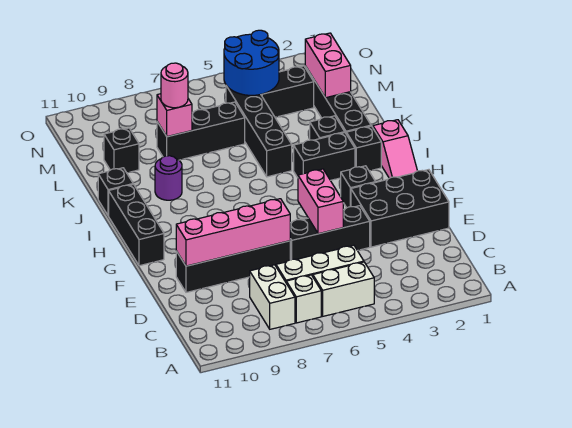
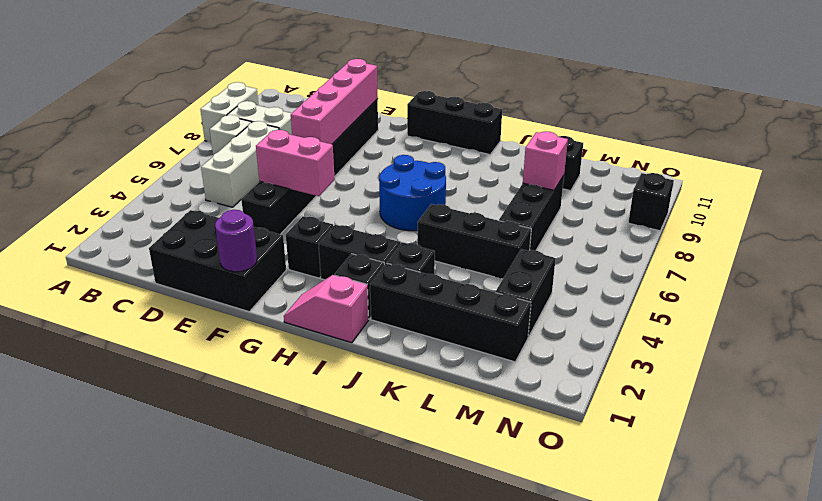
white brick B5:B6 level 1 -> white brick A8:A9 level 1
black brick E1:F3 level 1 -> black brick D1:F2 level 1
black brick I3:I4 level 1 -> black brick H3:I3 level 1
black brick J5:M5 level 1 -> black brick J5:L5 level 1
purple round brick J9 level 1 -> purple round brick F1 level 2
black brick J11 level 1 -> black brick O9 level 1
pink brick L2:M2 level 2 -> none
pink round brick L8 level 3 -> none
blue round brick M4:N5 level 2 -> blue round brick H6:I7 level 1

